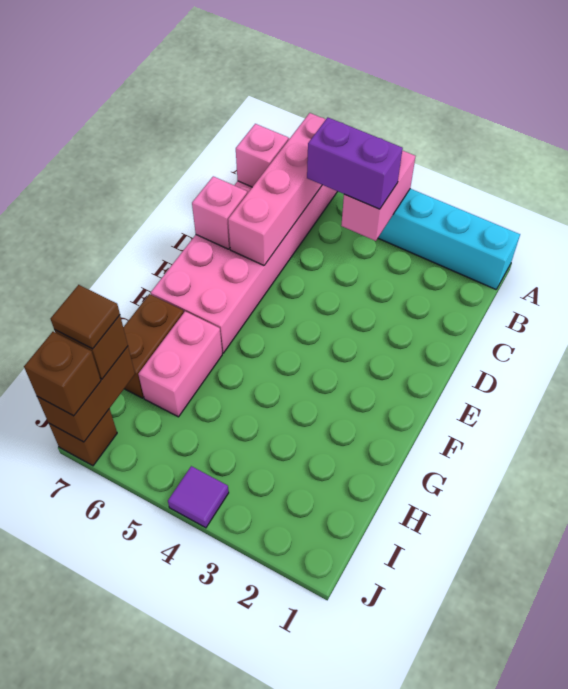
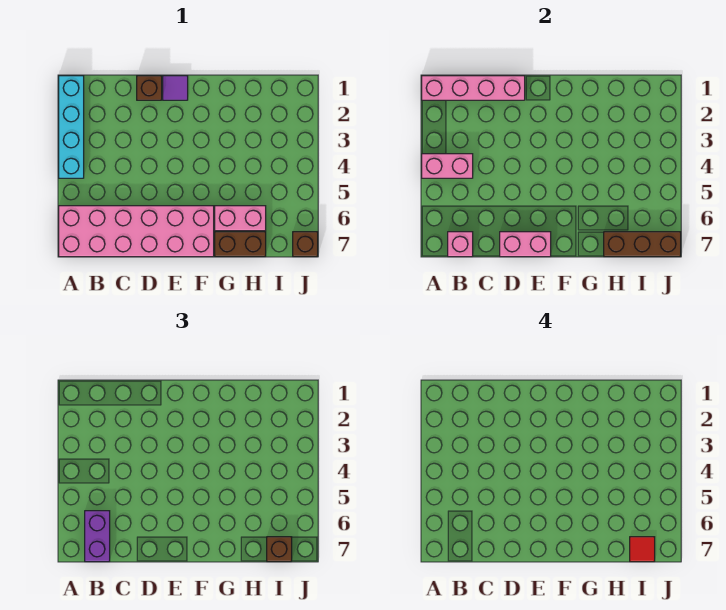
pink brick A6:D6 level 2 -> pink brick A1:D1 level 2
purple brick B4:B5 level 3 -> purple brick B6:B7 level 3
pink brick D7 level 2 -> pink brick D7:E7 level 2
brown brick I7:J7 level 2 -> brown brick H7:J7 level 2
brown tile I7 level 4 -> red tile I7 level 4
purple tile J4 level 1 -> purple tile E1 level 1
brown brick J7 level 3 -> brown brick D1 level 1

